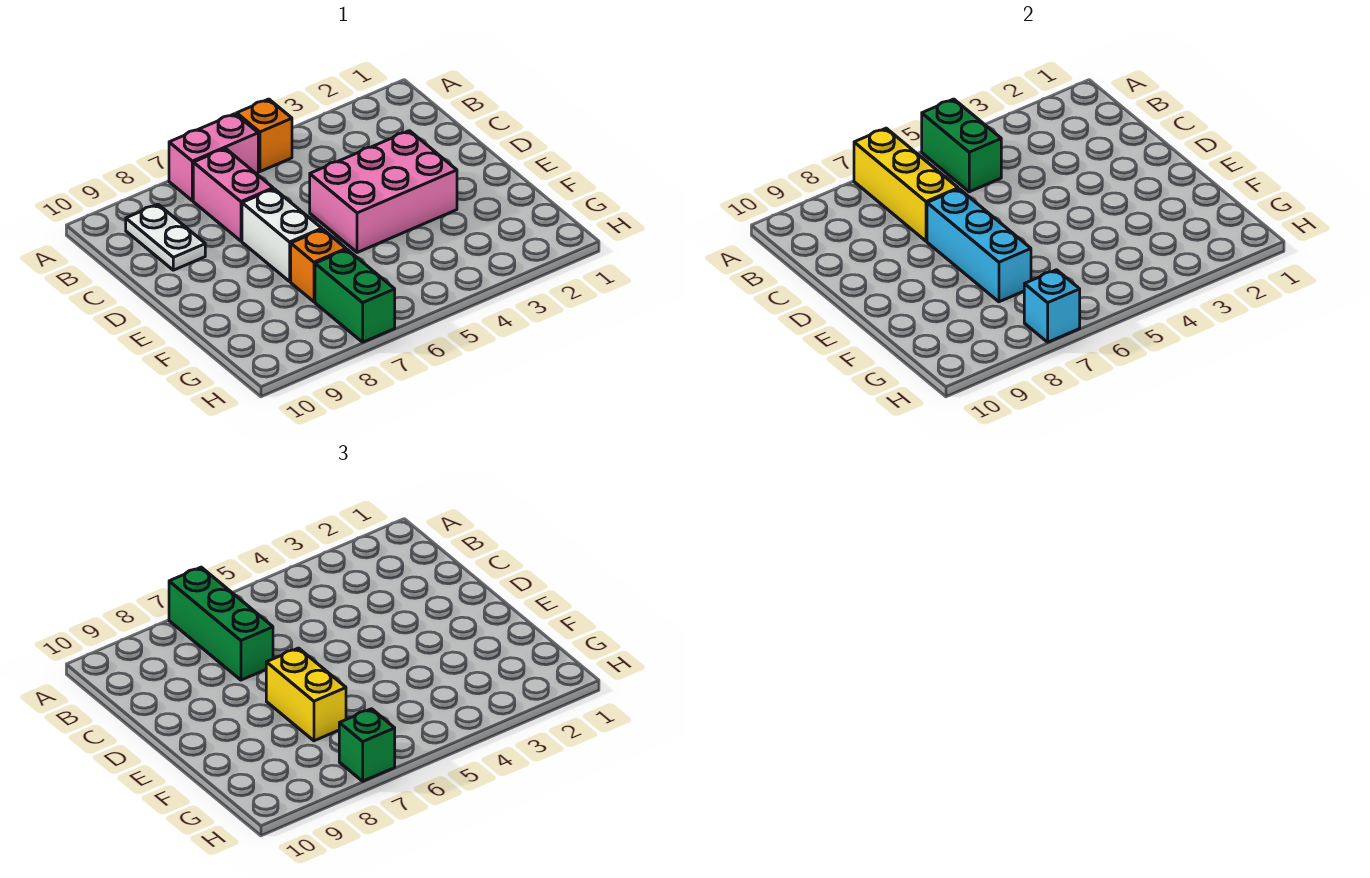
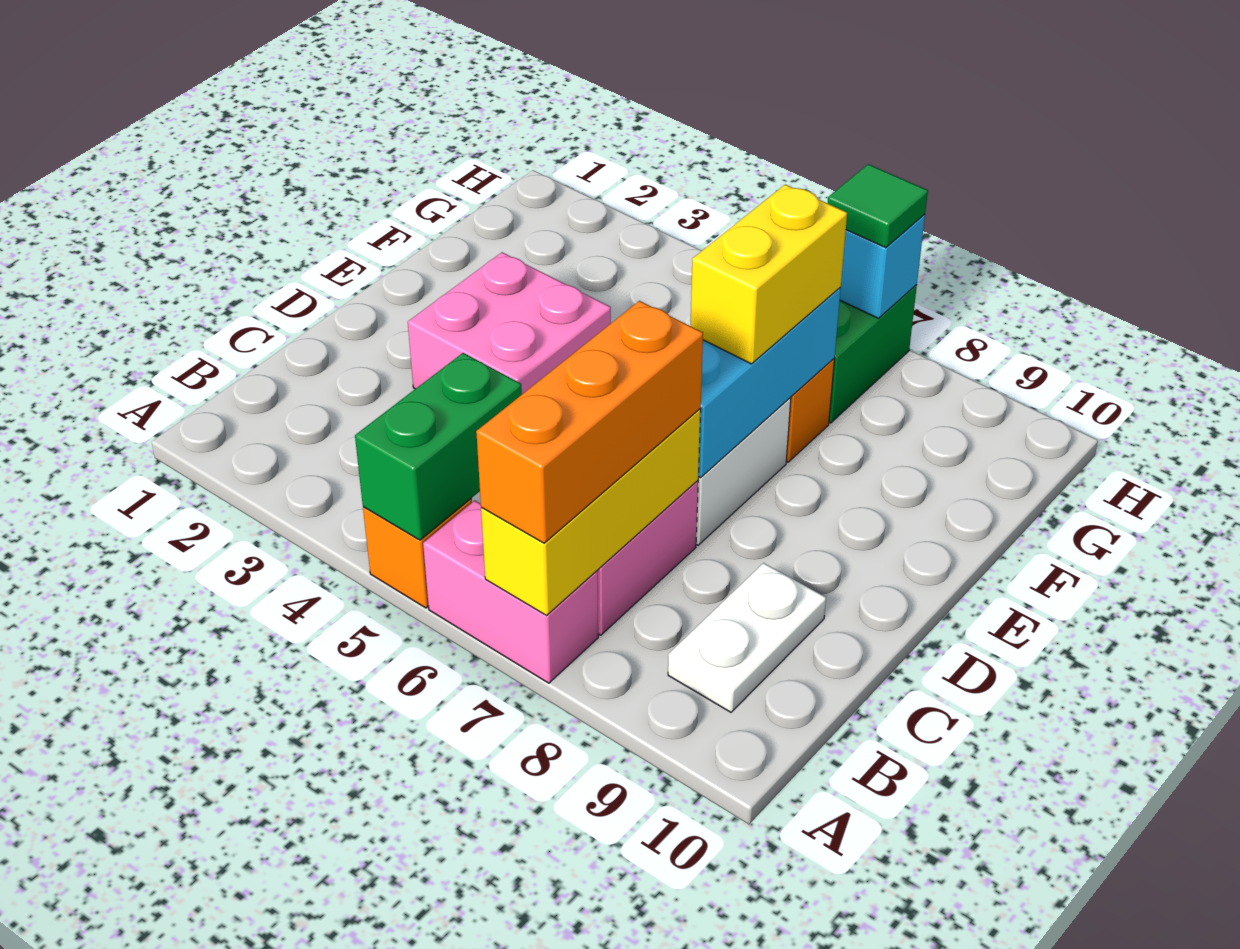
green brick A7:C7 level 3 -> orange brick A7:C7 level 3
pink brick D3:E5 level 1 -> pink brick D3:E4 level 1
green brick H7 level 3 -> green tile H7 level 3

